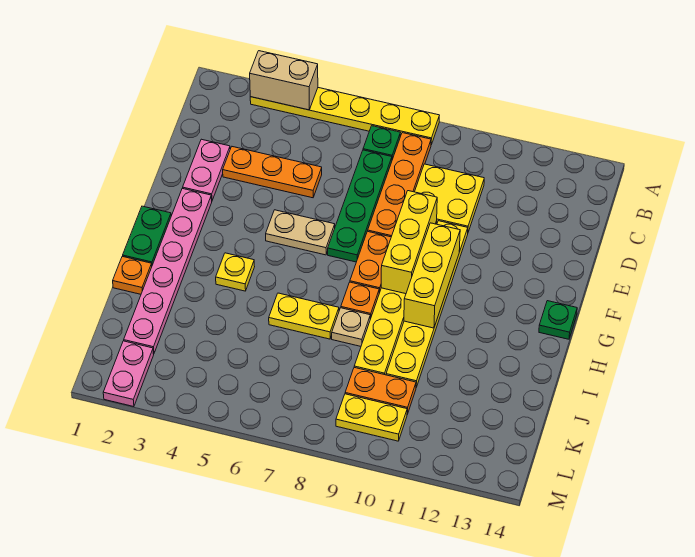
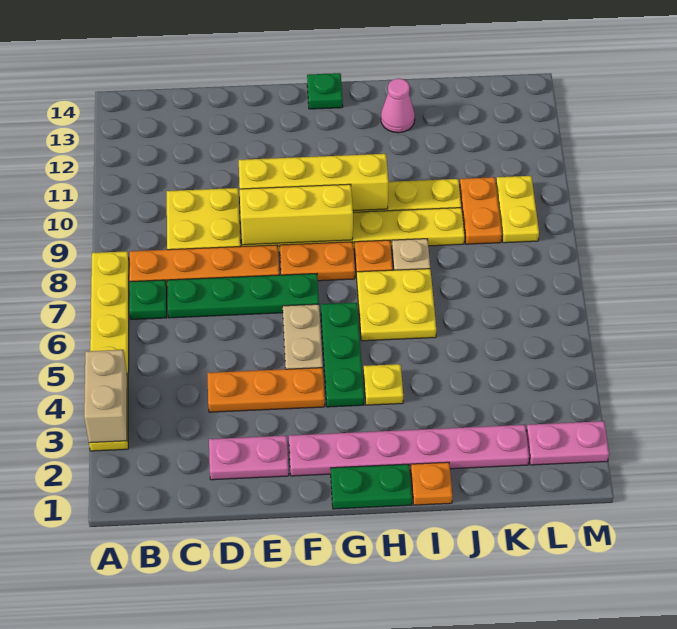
orange plate D3:D5 level 1 -> orange plate D4:F4 level 1
yellow brick F10:H10 level 2 -> yellow brick E10:H10 level 2
none -> green plate G4:G6 level 1
yellow plate I6:I7 level 1 -> yellow plate H6:I7 level 1
none -> pink cone I13 level 1

